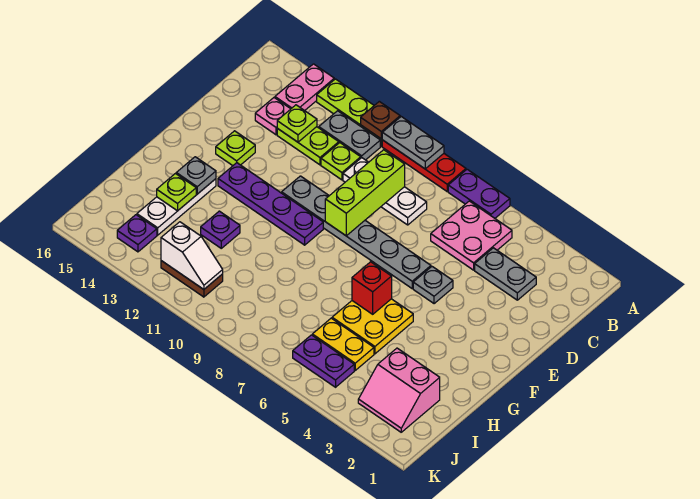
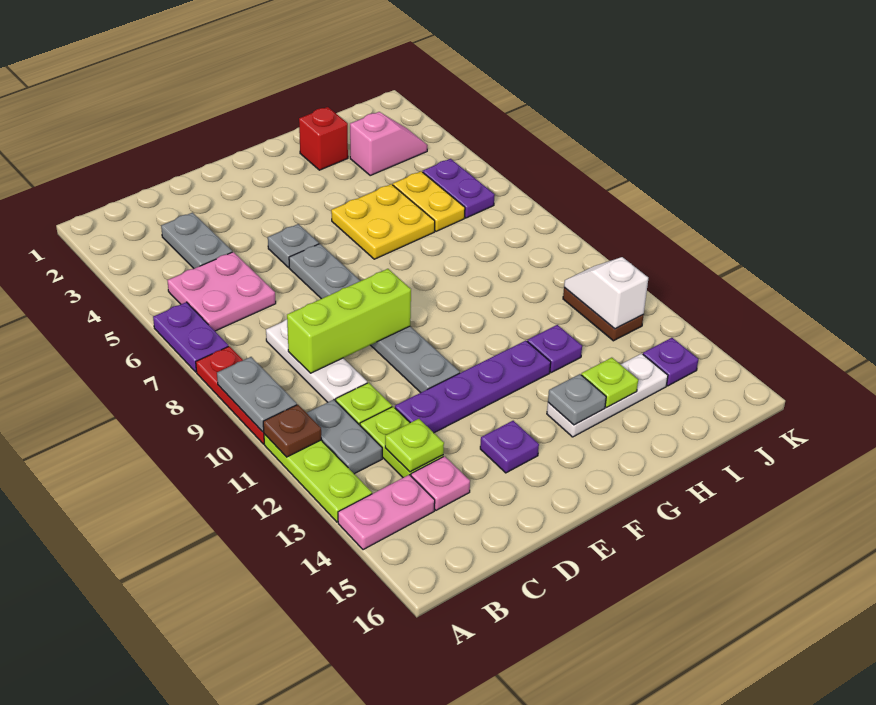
lime plate E14 level 1 -> purple plate E14 level 1
purple plate F10:F13 level 1 -> purple plate D12:G12 level 1
red brick G6 level 2 -> red brick H2 level 1
pink slope I2:J3 level 1 top I -> pink slope I3:J3 level 1 top I

